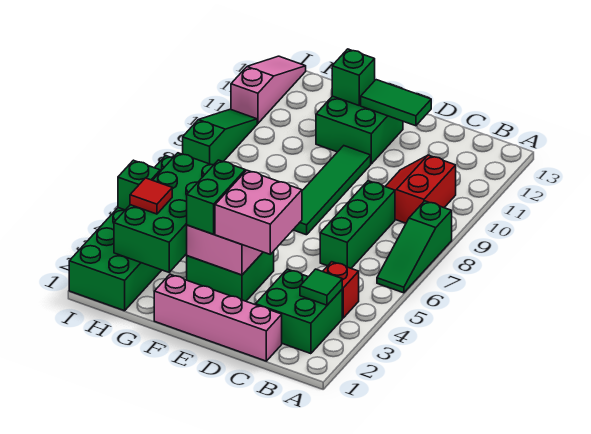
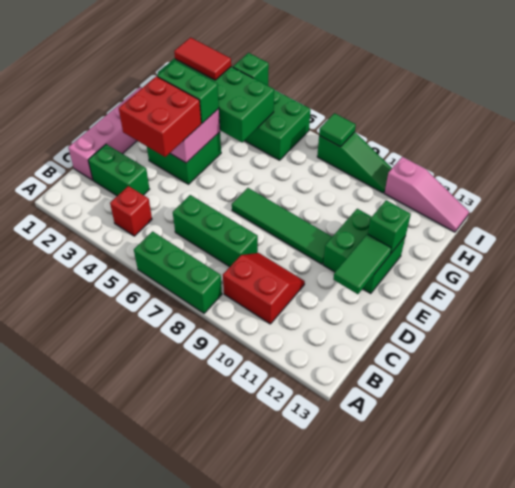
green slope A6:A8 level 1 top 8 -> green brick A6:A8 level 1
green brick B2:C3 level 1 -> green brick C2:C3 level 1
green tile B3 level 2 -> green tile I8 level 2
pink brick D3:E4 level 3 -> red brick D3:E4 level 3
red tile H3 level 3 -> red tile H2:H3 level 3

